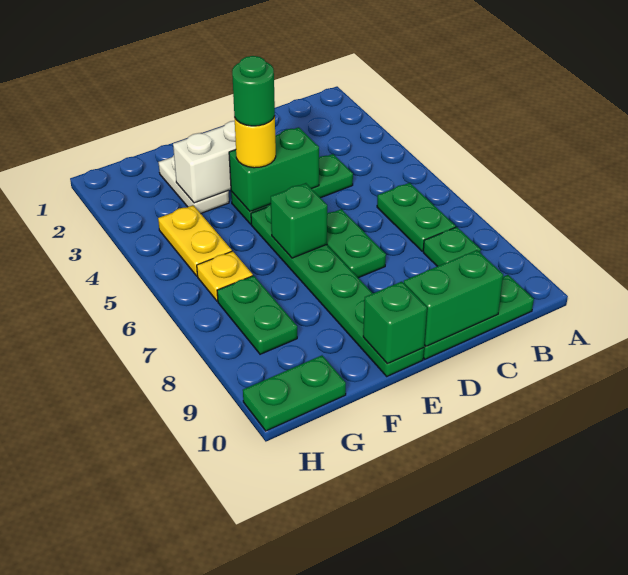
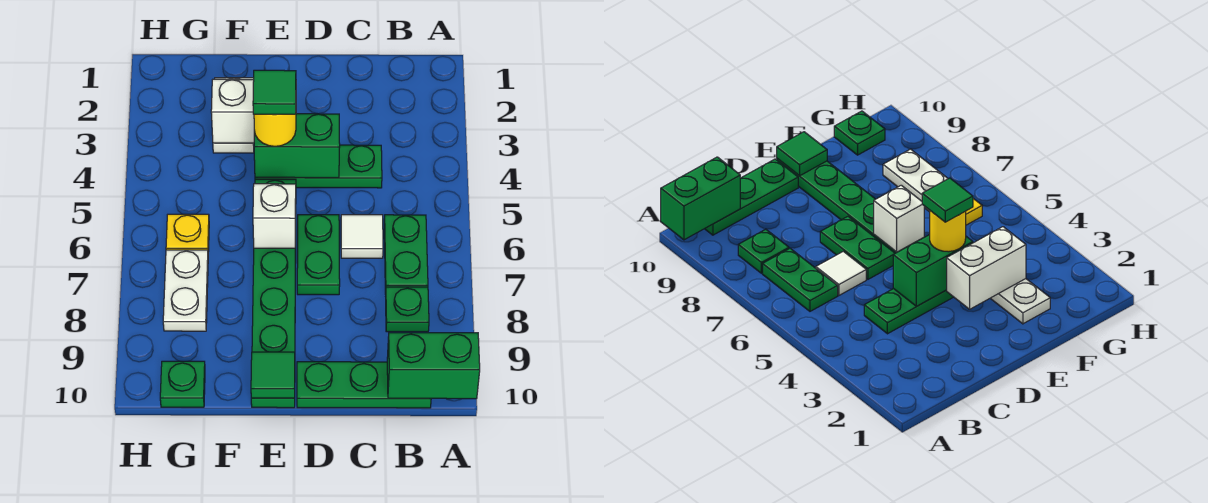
none -> white tile C6 level 1
green brick C10:D10 level 2 -> green brick A10:B10 level 2
green round brick E4 level 4 -> green tile E4 level 4
green brick E6 level 2 -> white brick E6 level 2
green brick E10 level 2 -> green tile E10 level 2
yellow plate G4:G5 level 1 -> none
green plate G7:G8 level 1 -> white plate G7:G8 level 1
green plate G10:H10 level 1 -> green plate G10 level 1

